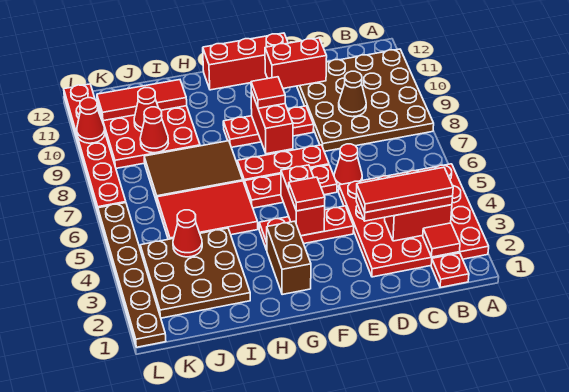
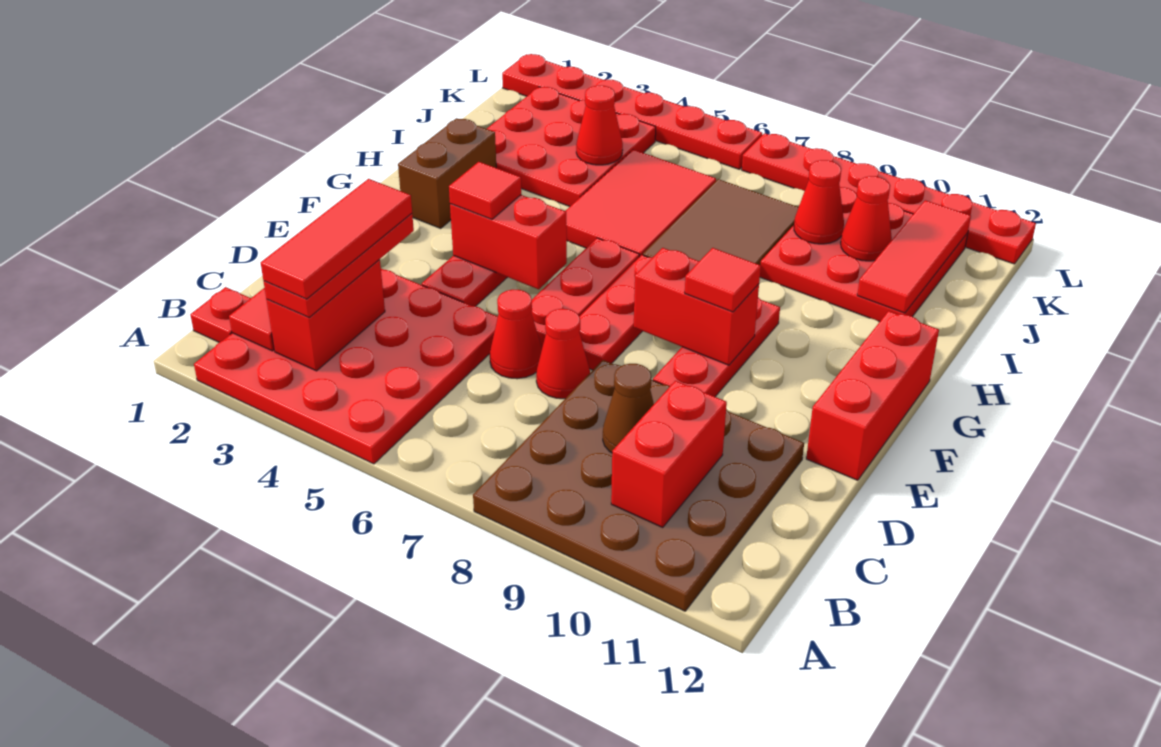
red brick D11:E11 level 2 -> red brick B10:C10 level 2
brown brick G2:G3 level 1 -> brown brick G2:H2 level 1
brown plate I2:K4 level 1 -> red plate I2:K4 level 1
brown plate L1:L6 level 1 -> red plate L1:L6 level 1
red cone L10 level 2 -> red cone D7 level 1

